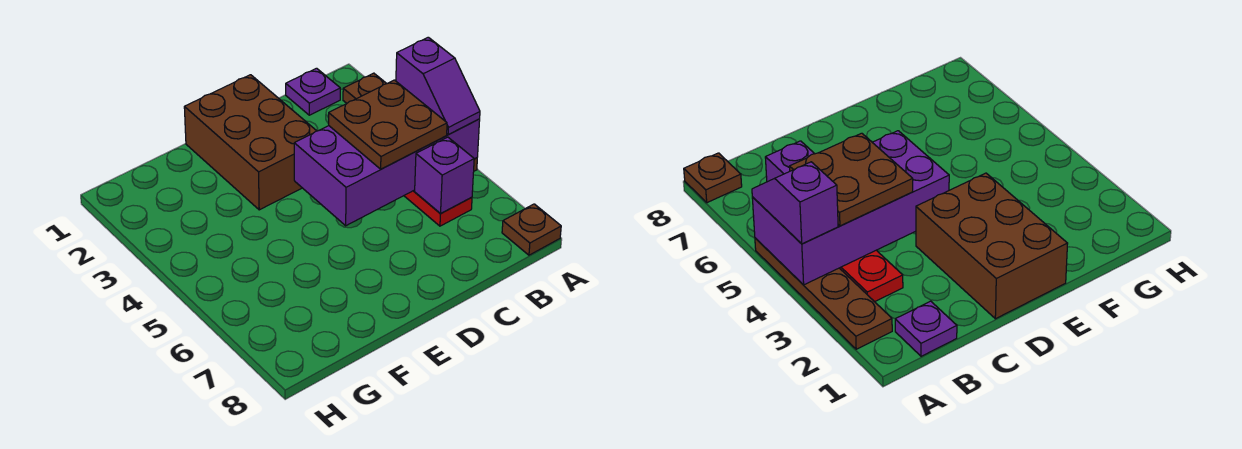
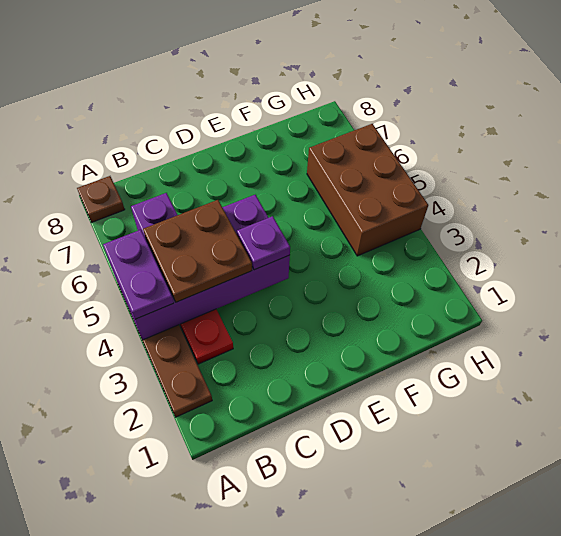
purple slope A4:A5 level 3 top 4 -> purple plate A4:A5 level 3
purple plate B1 level 1 -> purple plate D4 level 3
brown brick D1:E3 level 1 -> brown brick G4:H6 level 1

